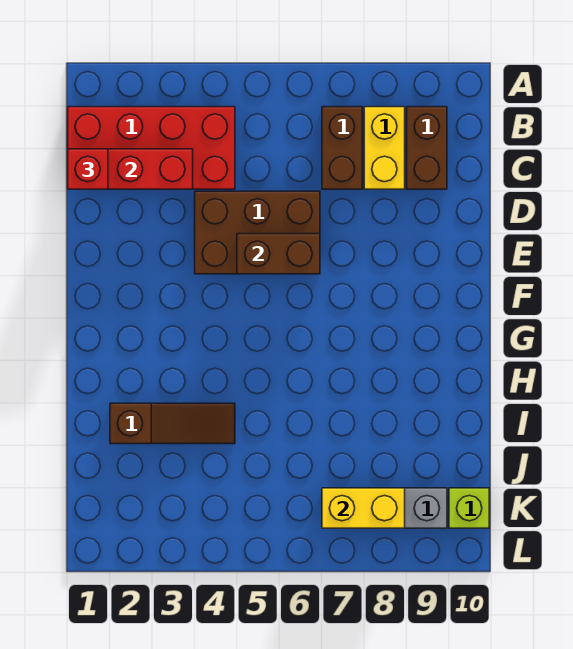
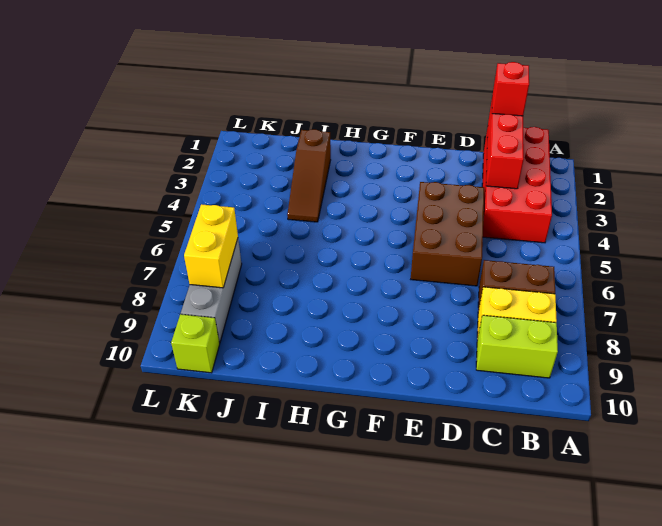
brown brick B9:C9 level 1 -> lime brick B9:C9 level 1
brown brick E5:E6 level 2 -> none

